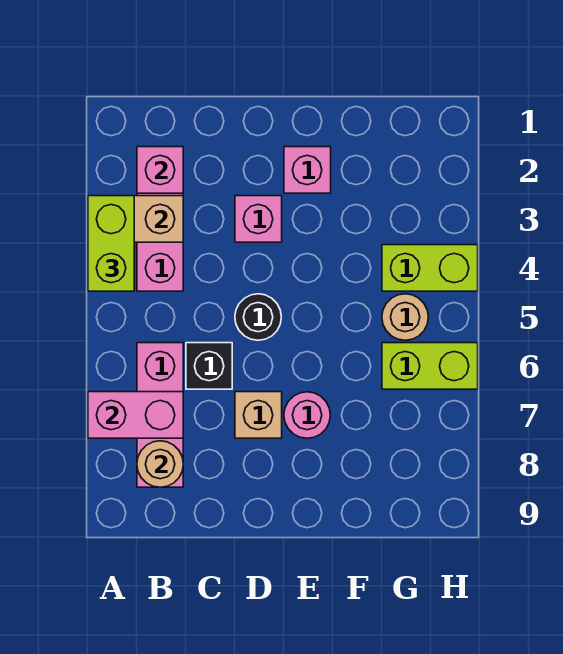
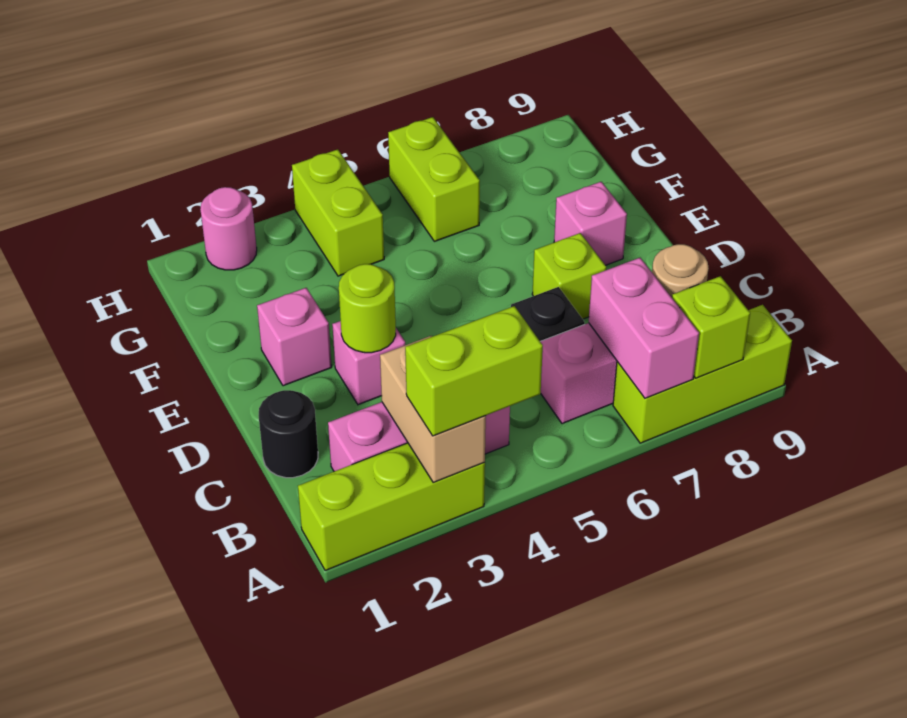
none -> lime brick A1:A3 level 1
none -> lime brick A7:A9 level 1
none -> lime brick A8 level 2
pink brick B2 level 2 -> pink brick E8 level 1
none -> lime round brick D3 level 2
black round brick D5 level 1 -> black round brick C1 level 1
tan brick D7 level 1 -> lime brick D7 level 1
pink round brick E7 level 1 -> pink round brick H2 level 1
tan round brick G5 level 1 -> none

